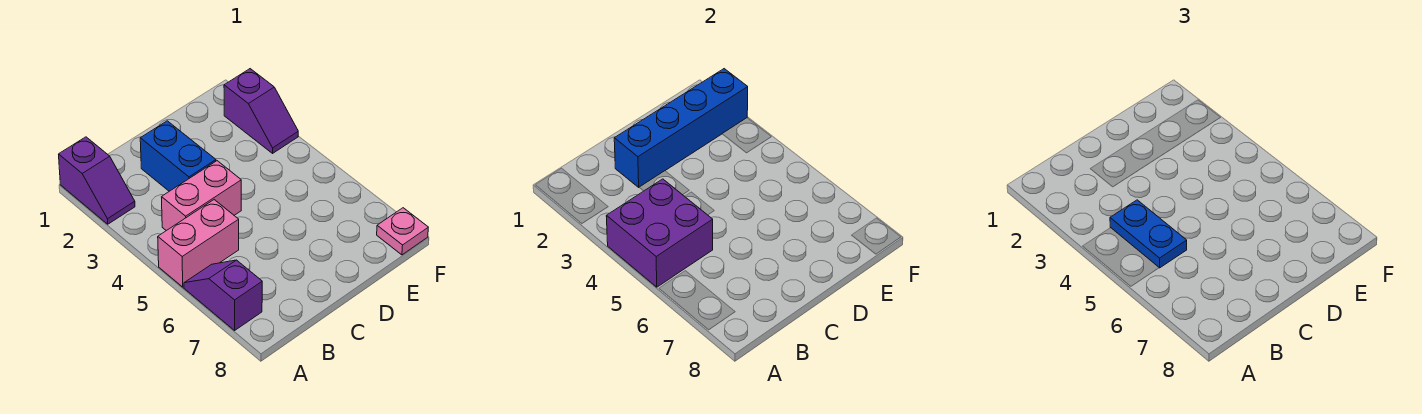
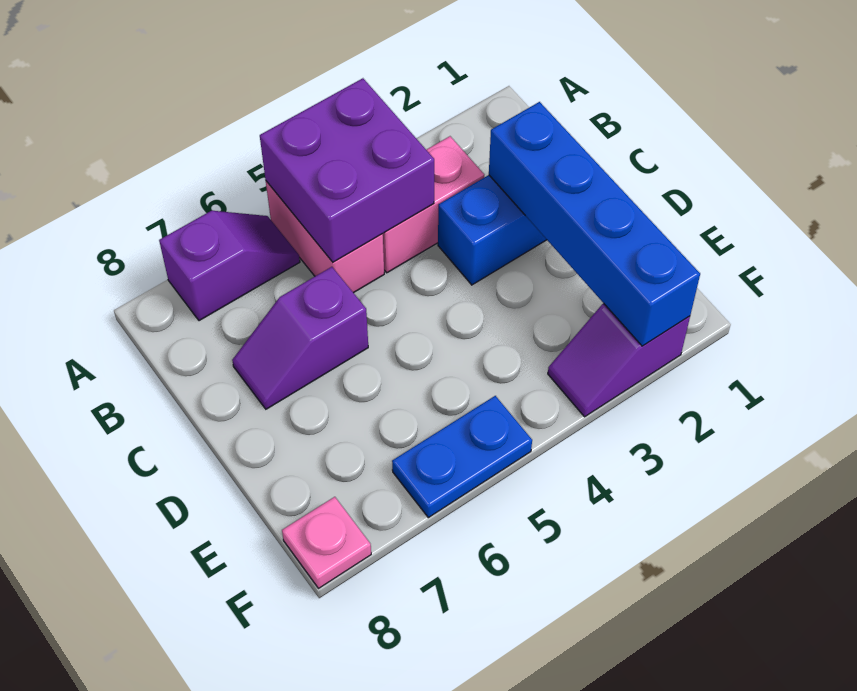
purple slope A1:A2 level 1 top 1 -> purple slope C6:C7 level 1 top 6
pink brick B4:C4 level 1 -> pink brick B3:B4 level 1
blue plate B4:B5 level 3 -> blue plate F5:F6 level 1

